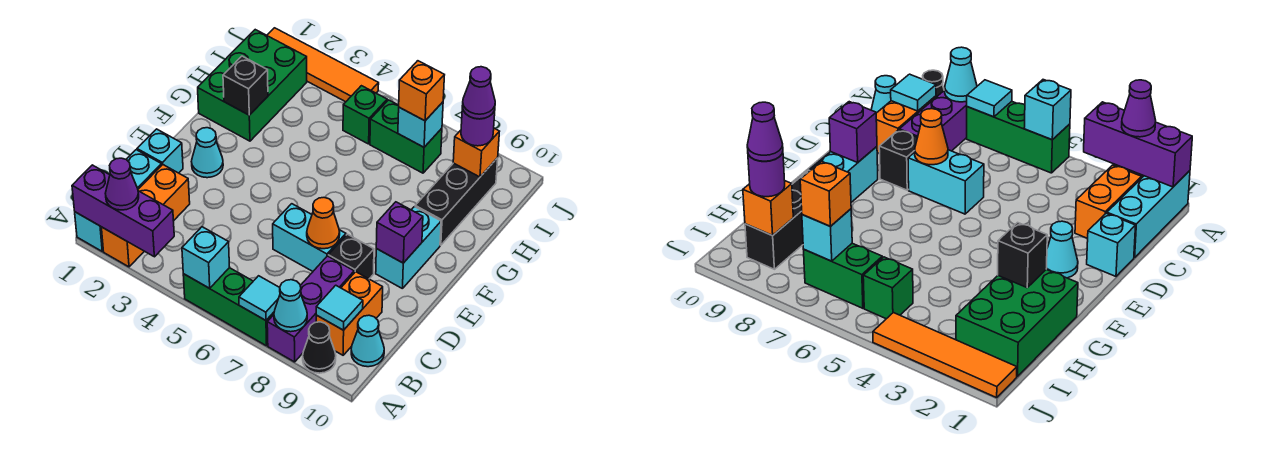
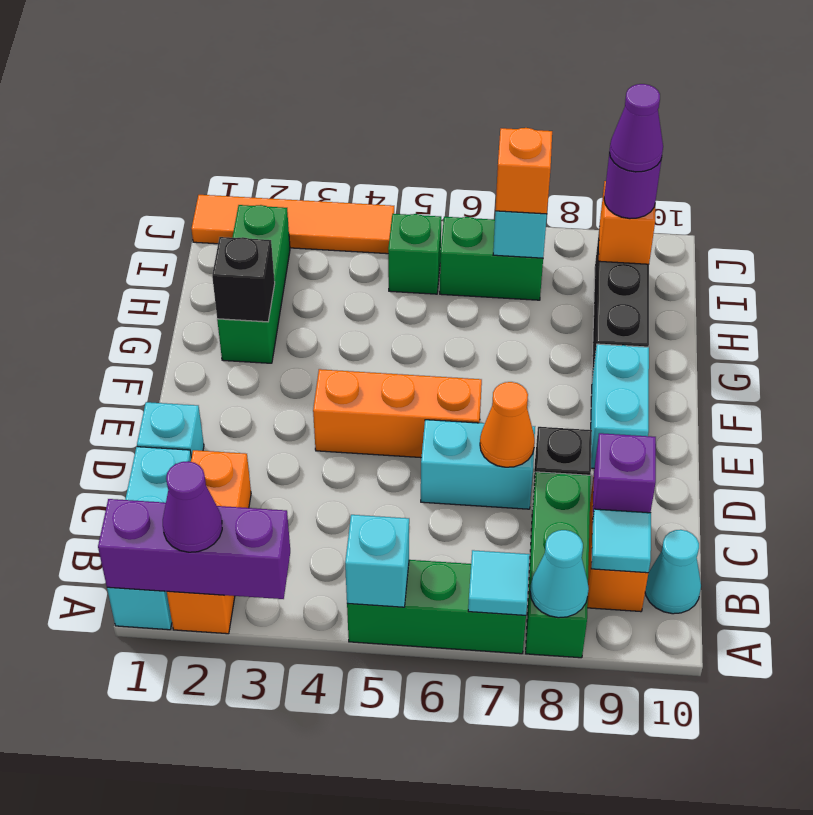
purple brick A8:C8 level 1 -> green brick A8:C8 level 1
black cone A9 level 1 -> none
cyan cone E2 level 1 -> none
none -> orange brick E4:E6 level 1
purple brick E9 level 2 -> purple brick C9 level 2
green brick G1:I2 level 1 -> green brick G2:I2 level 1

